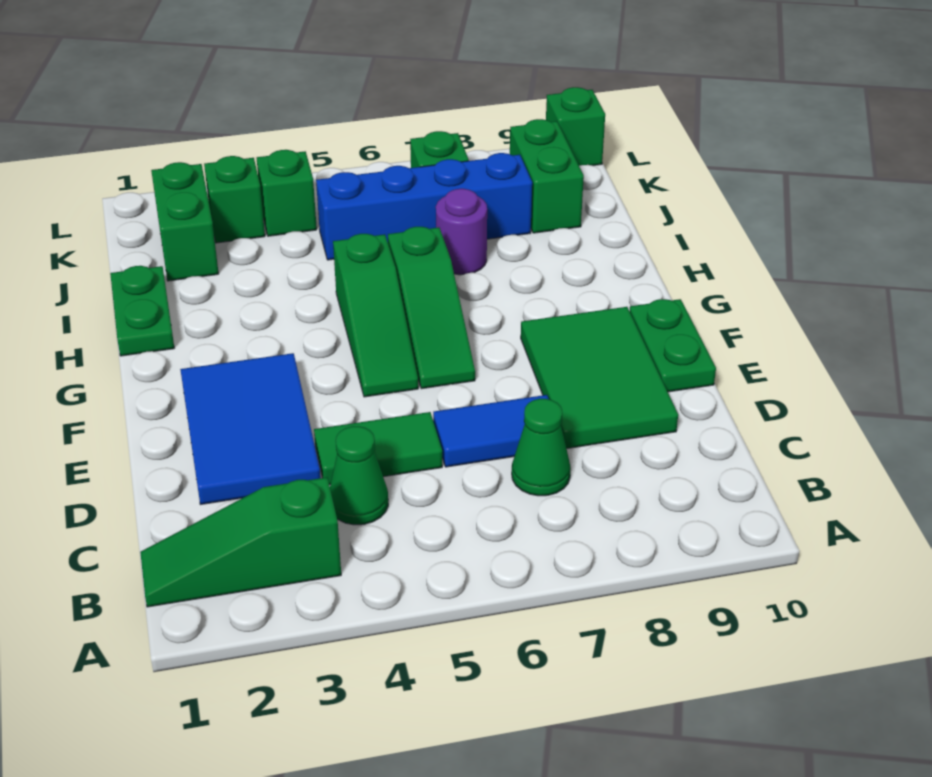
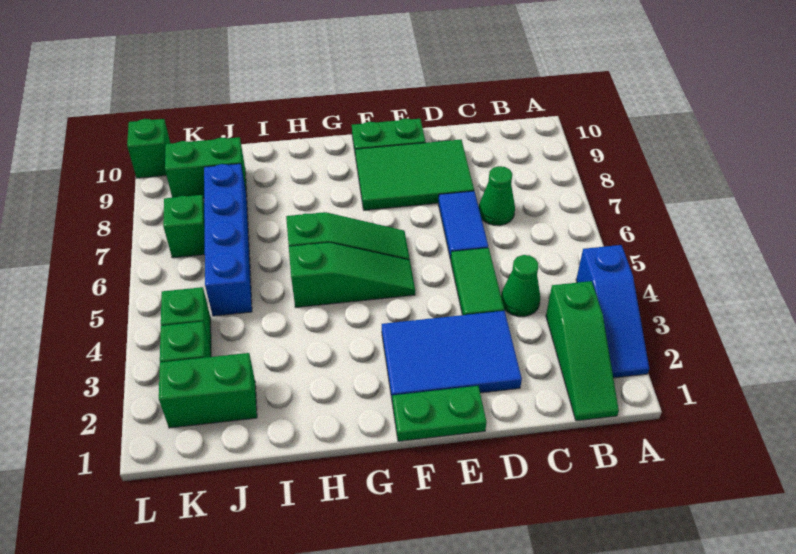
none -> blue slope A2:A4 level 1 top 4
green plate H1:I1 level 1 -> green plate E1:F1 level 1
purple round brick I7 level 1 -> none

